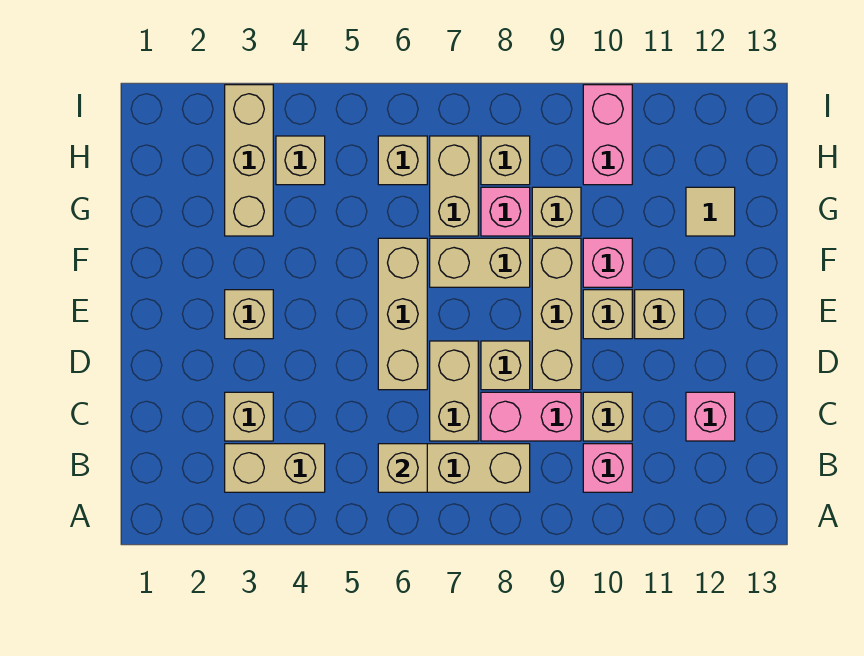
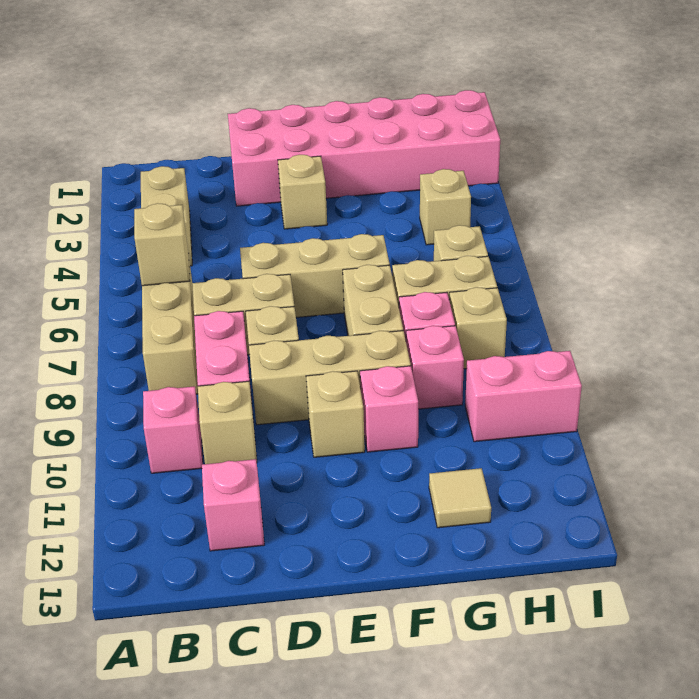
tan brick C3 level 1 -> none
none -> pink brick D1:I2 level 1
tan brick E11 level 1 -> none
tan brick G3:I3 level 1 -> none
tan brick G9 level 1 -> pink brick G9 level 1

